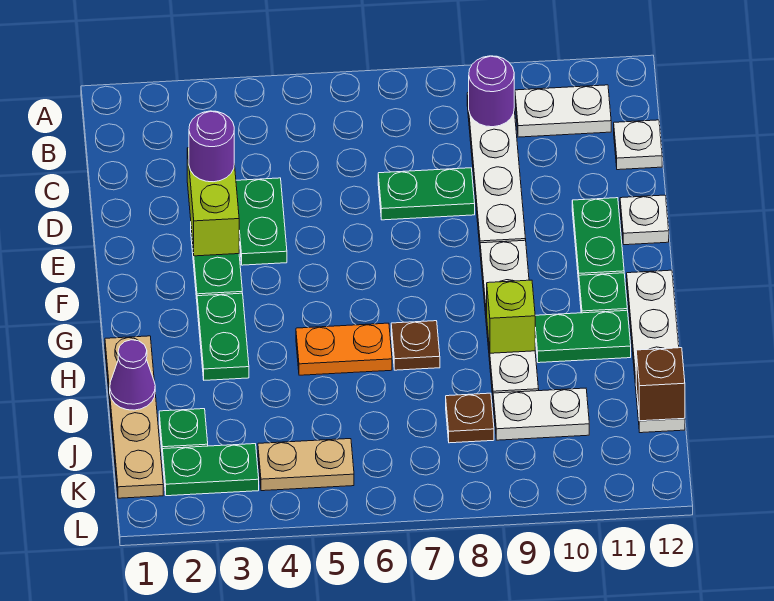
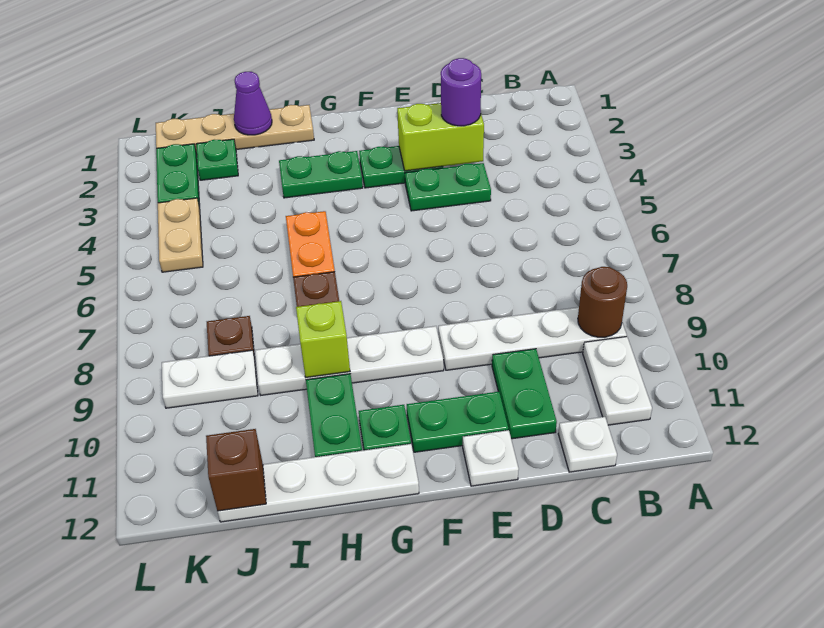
purple round brick B9 level 2 -> brown round brick B9 level 2
green plate D7:D8 level 1 -> green plate D10:D11 level 1
white plate J9:J10 level 1 -> white plate J9:K9 level 1

